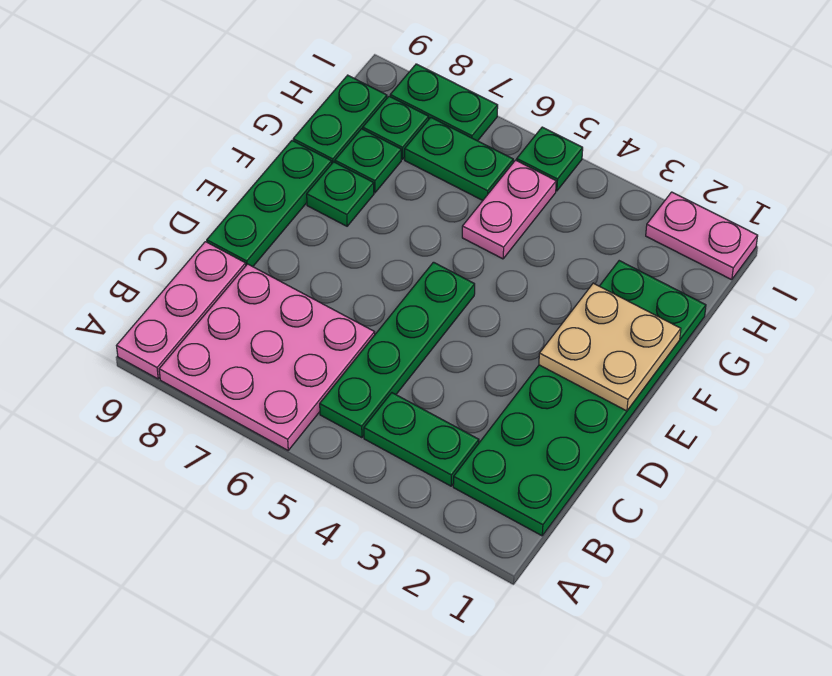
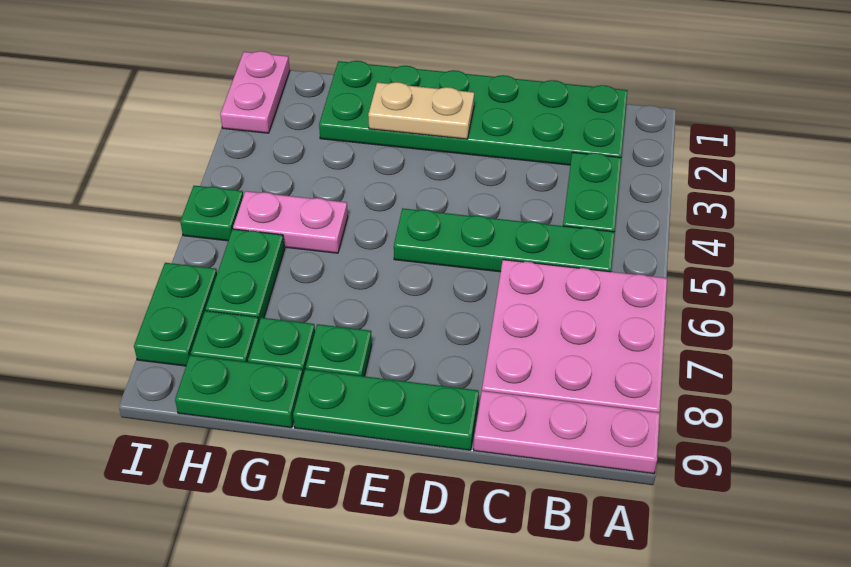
tan plate E1:F2 level 2 -> tan plate E2:F2 level 2

